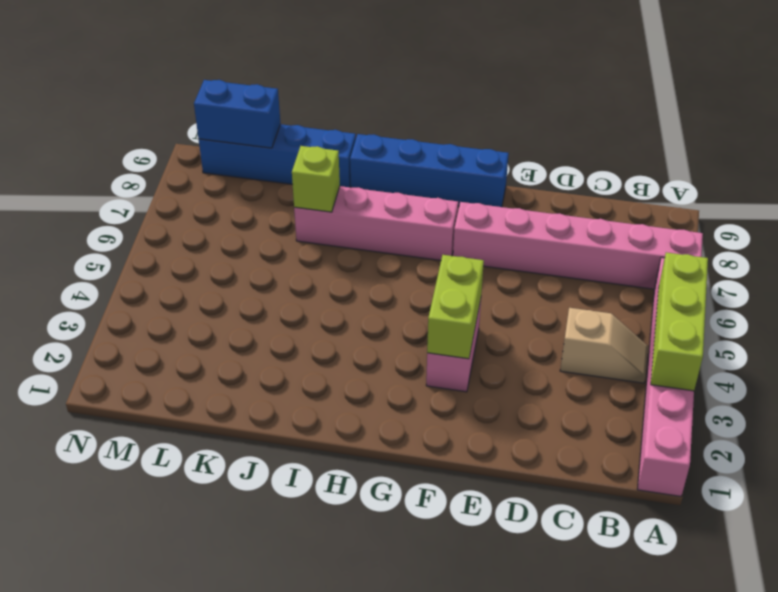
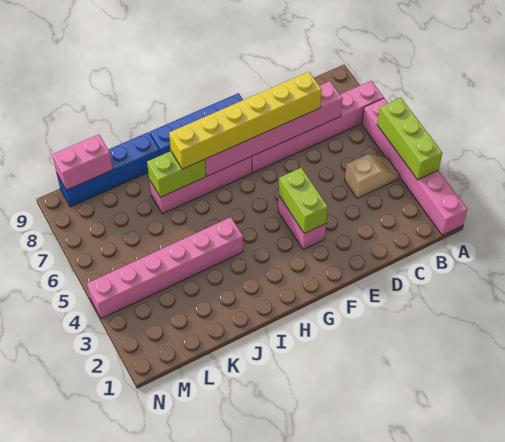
none -> pink brick C7:H7 level 2
none -> yellow brick D7:I7 level 3
none -> pink brick I4:N4 level 1
lime brick J7 level 2 -> lime brick I7:J7 level 2
blue brick L9:M9 level 2 -> pink brick L9:M9 level 2

